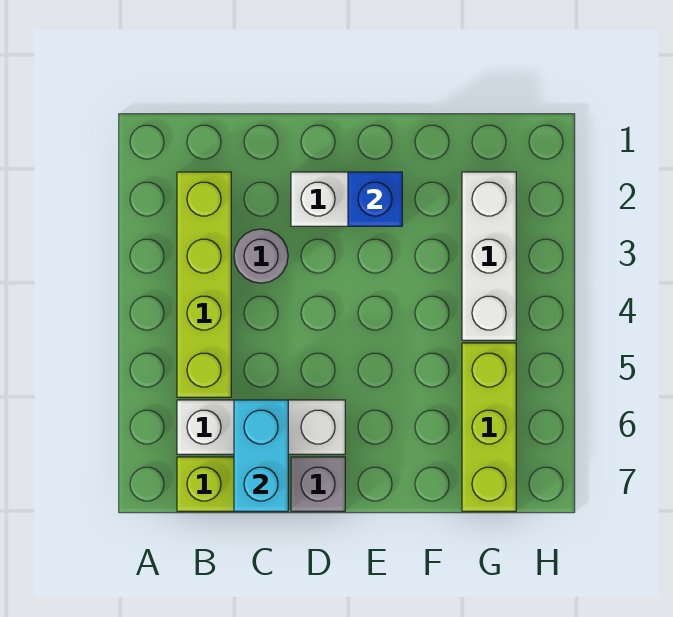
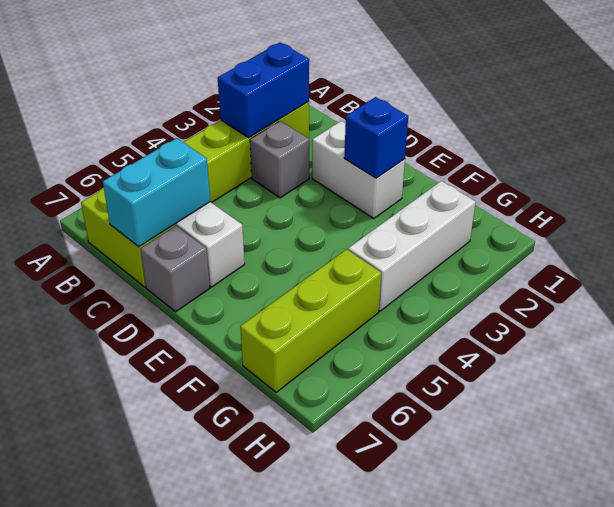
none -> blue brick B2:B3 level 2
grey round brick C3 level 1 -> grey brick C3 level 1

